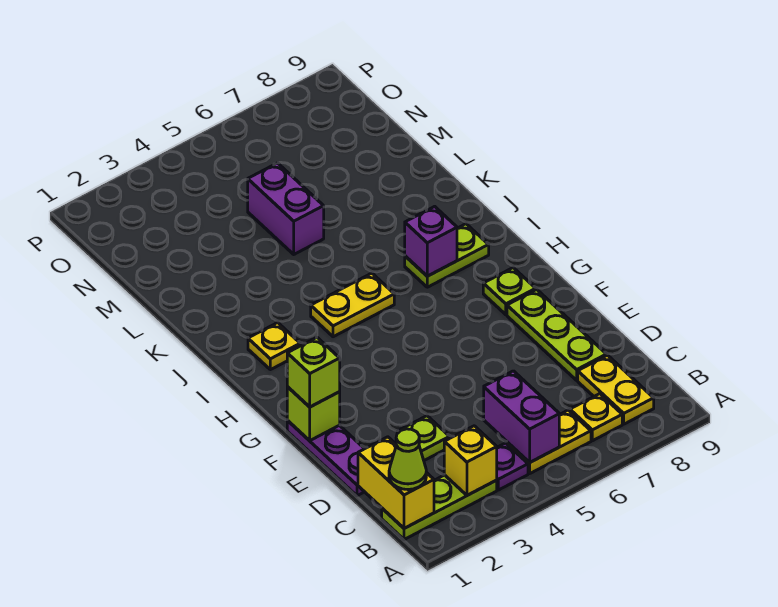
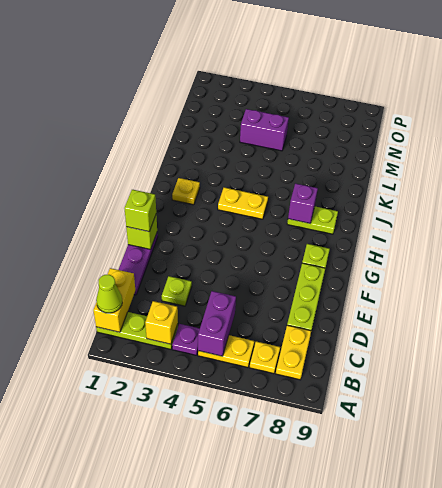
purple brick L5:M5 level 1 -> purple brick M4:M5 level 1

